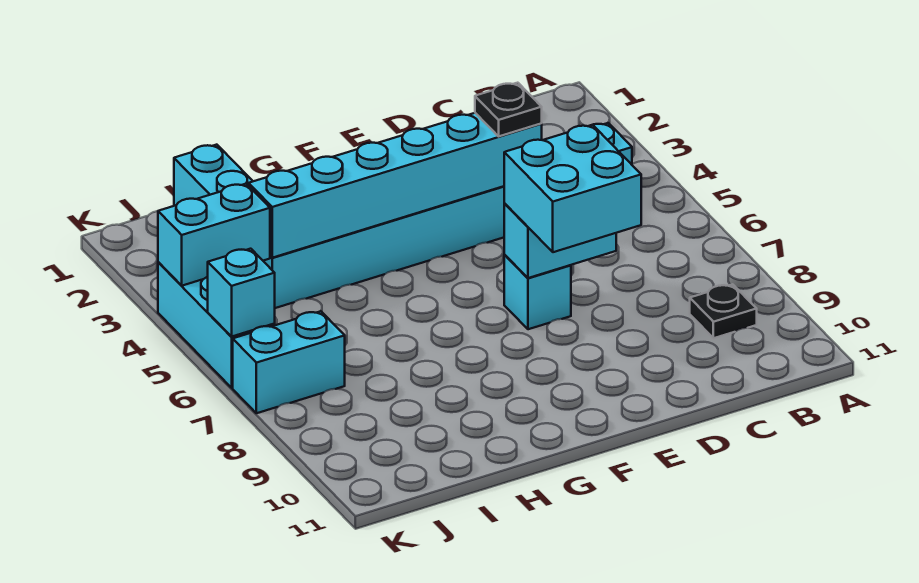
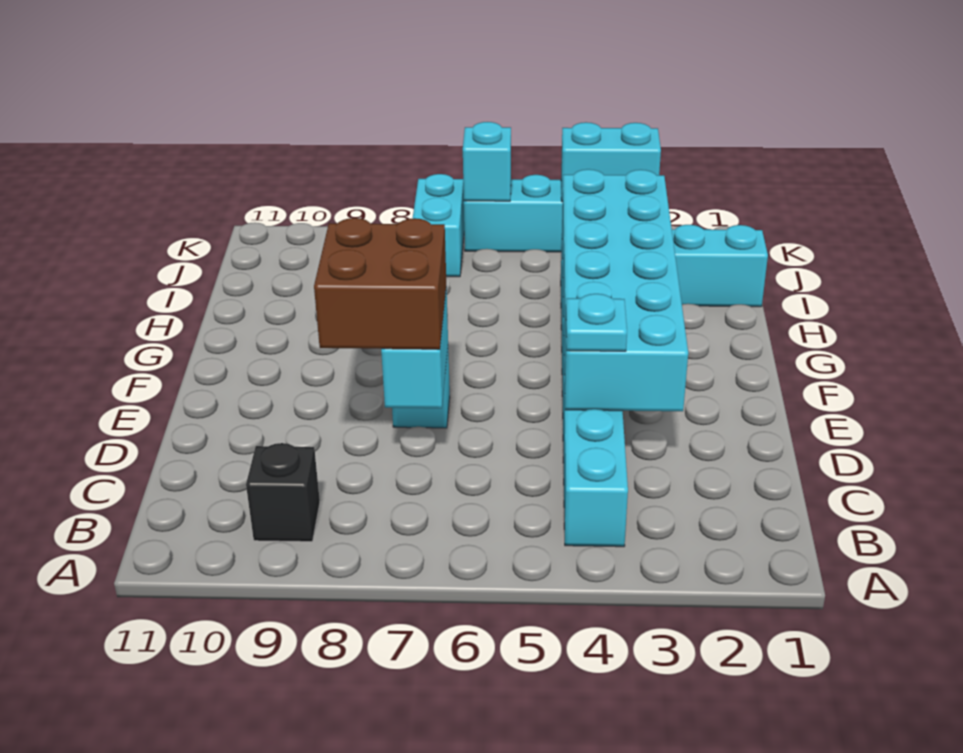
black plate B9 level 1 -> black brick B9 level 1
cyan brick D4:I4 level 2 -> cyan brick D3:I4 level 2
black plate D4 level 3 -> cyan plate D4 level 3
cyan brick D7:E8 level 3 -> brown brick D7:E8 level 3
cyan brick J4:K4 level 2 -> cyan brick K3:K4 level 2

